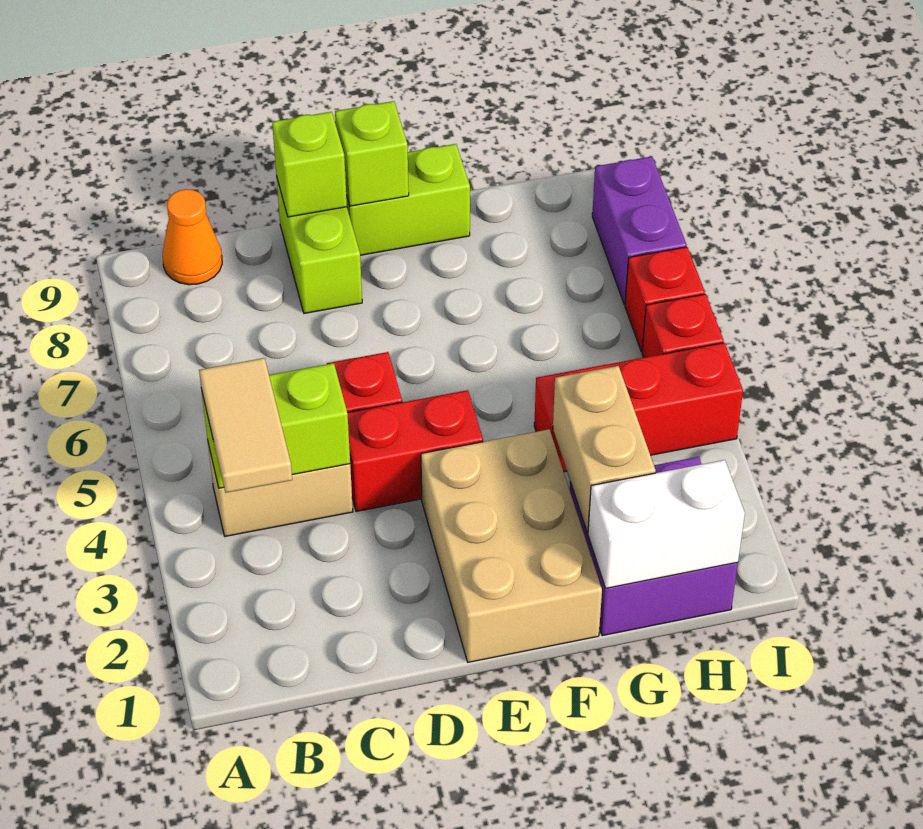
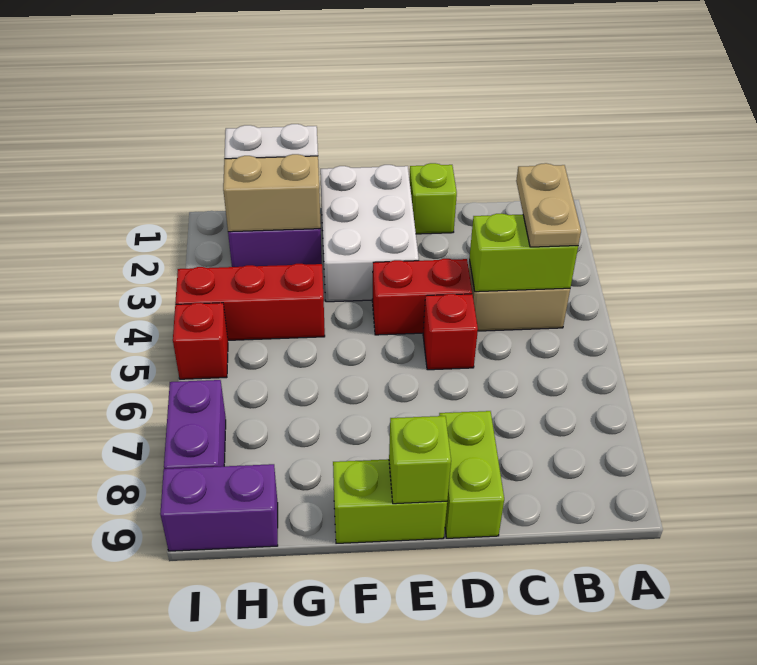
tan tile B3:B4 level 3 -> tan plate B3:B4 level 3
orange cone B9 level 1 -> none
lime brick D9 level 2 -> lime brick D1 level 1
tan brick E1:F3 level 1 -> white brick E1:F3 level 1
tan brick G2:G3 level 2 -> tan brick G2:H2 level 2
none -> purple brick H9:I9 level 1
red brick I6 level 1 -> none

